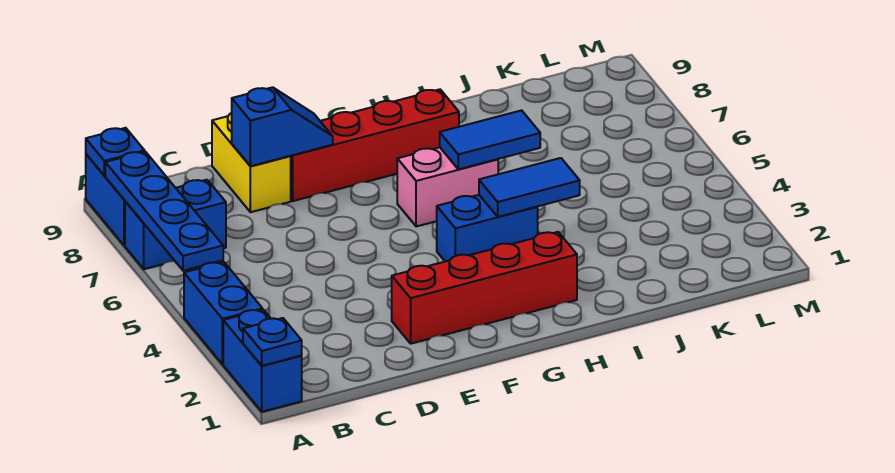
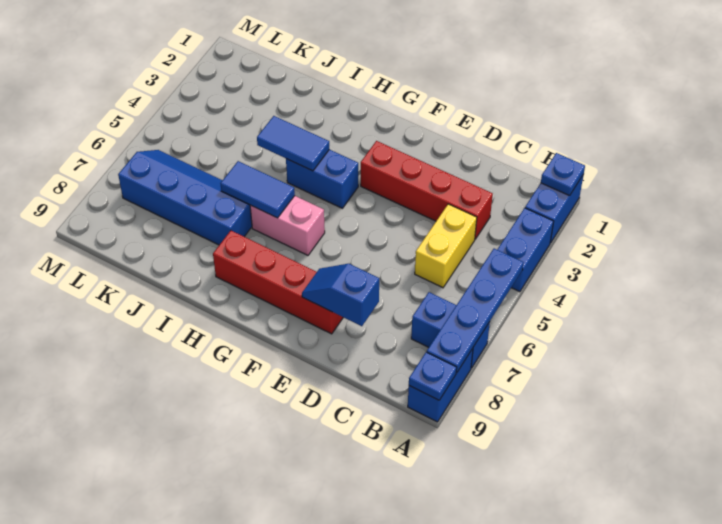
yellow brick D8:D9 level 1 -> yellow brick C4:C5 level 1
red brick E2:H2 level 1 -> red brick C3:F3 level 1
none -> blue slope I6:L7 level 1 top 7

